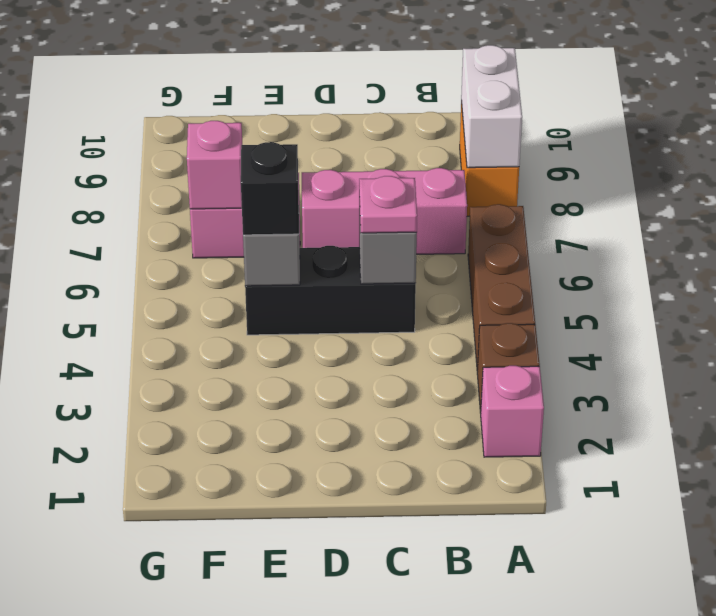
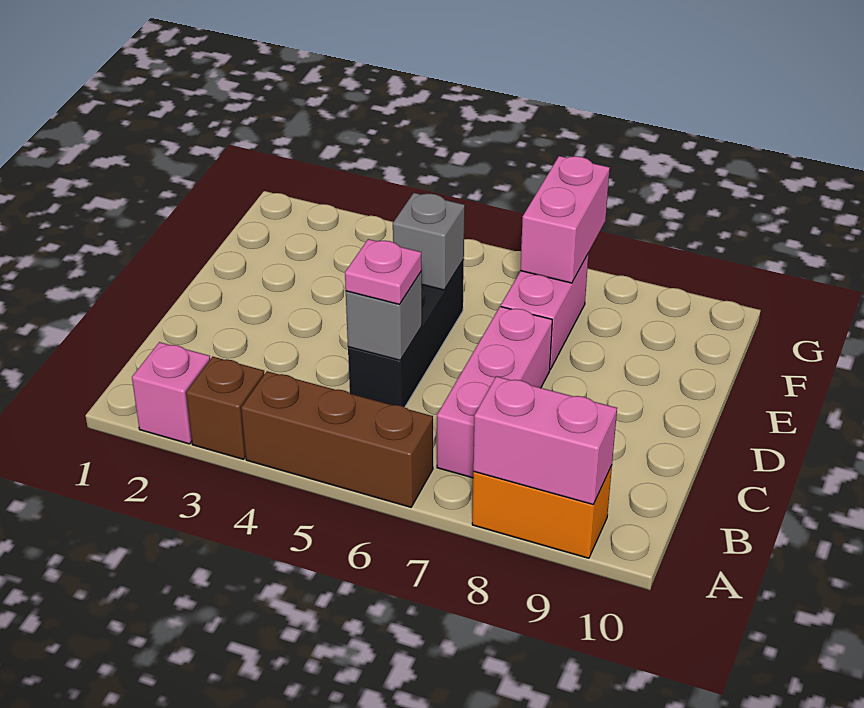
white brick A8:A9 level 2 -> pink brick A8:A9 level 2
black brick E5 level 3 -> none
pink brick F7 level 2 -> pink brick F7:G7 level 2

